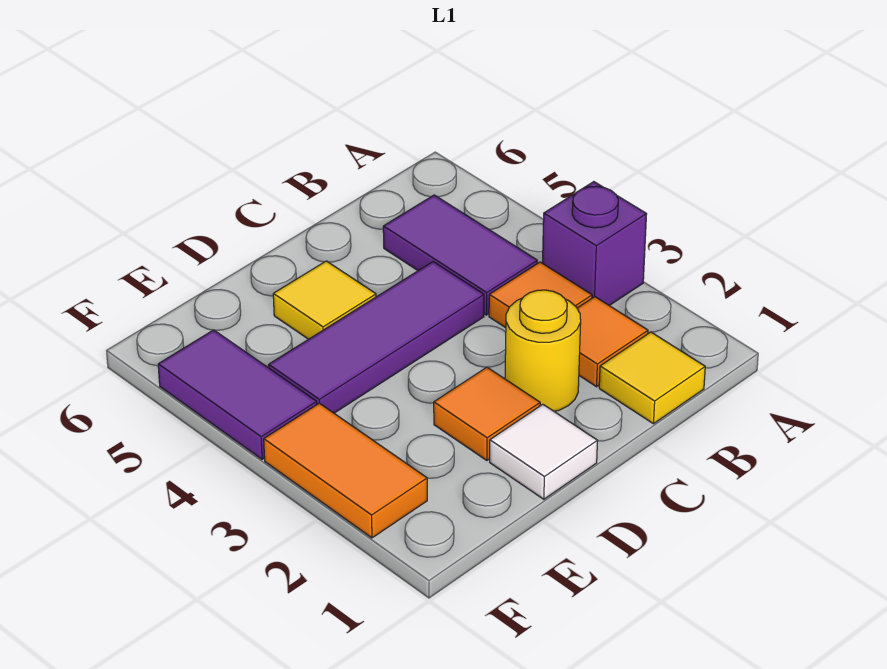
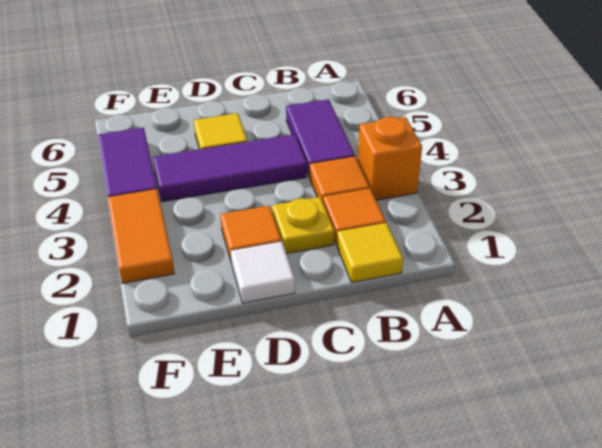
purple brick A3 level 1 -> orange brick A3 level 1
yellow round brick C2 level 1 -> yellow plate C2 level 1

